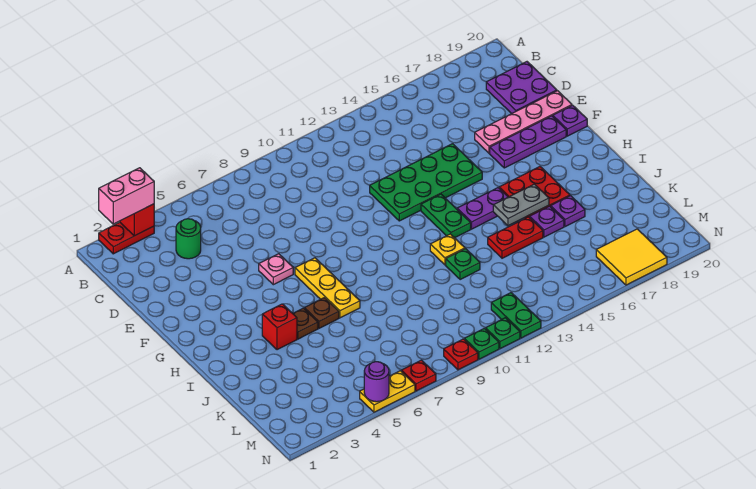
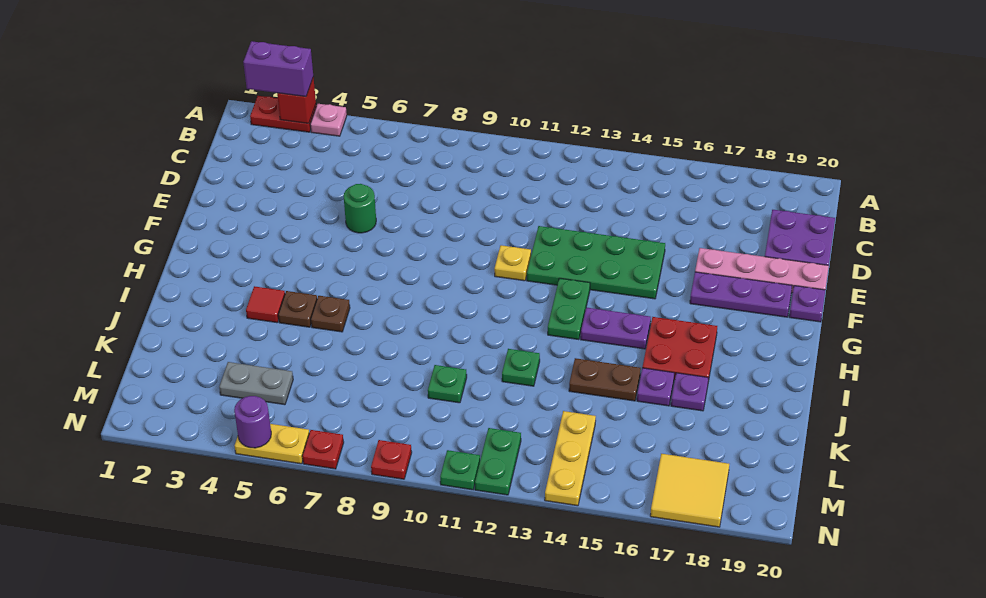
pink brick A2:A3 level 3 -> purple brick A2:A3 level 3
green round brick C4 level 1 -> green round brick E6 level 1
pink plate F6 level 1 -> pink plate A4 level 1
yellow plate G7:I7 level 1 -> yellow plate L14:N14 level 1
red brick I4 level 1 -> red tile I4 level 1
yellow plate I12 level 1 -> yellow plate F11 level 1
grey plate I15:I16 level 2 -> grey plate L4:L5 level 1
red plate J14:J15 level 1 -> brown plate J14:J15 level 1
green plate N10 level 1 -> green plate K10 level 1

